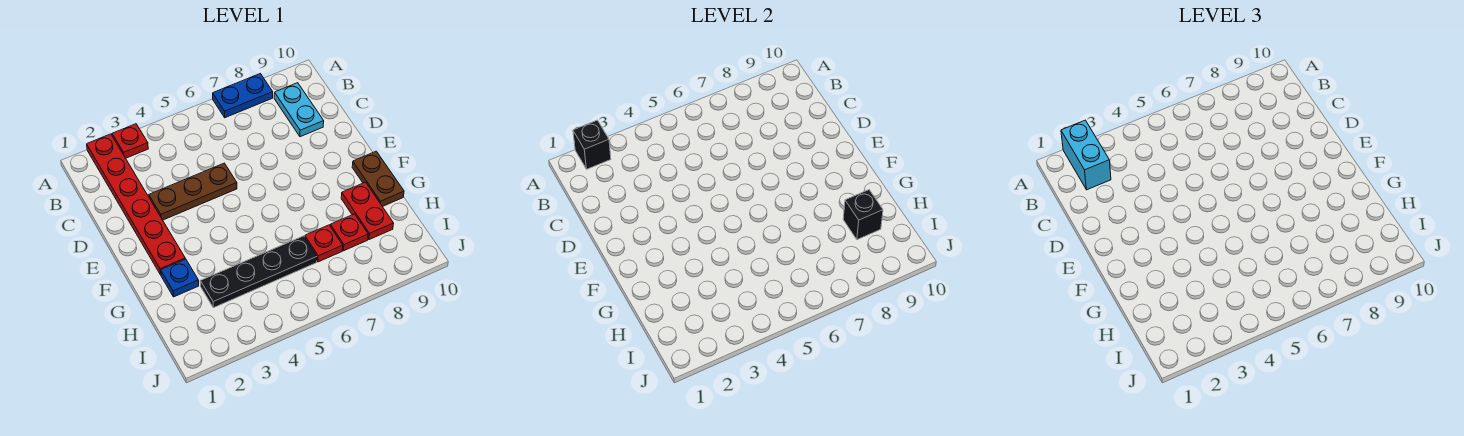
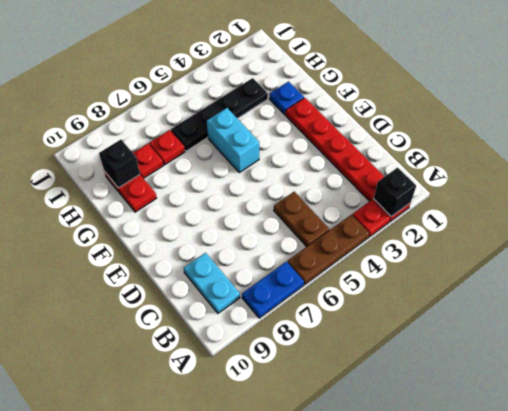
cyan brick A2:B2 level 3 -> cyan brick F5:G5 level 1
brown plate D3:D5 level 1 -> brown plate A4:A6 level 1
brown plate F10:G10 level 1 -> brown plate B5:C5 level 1

